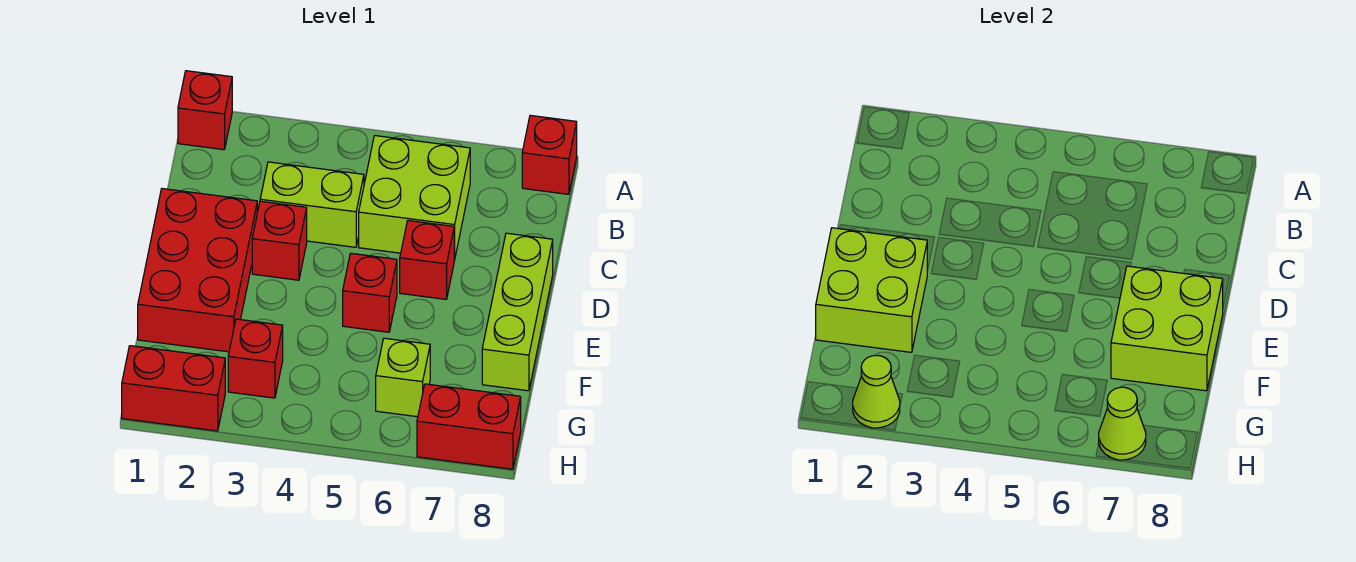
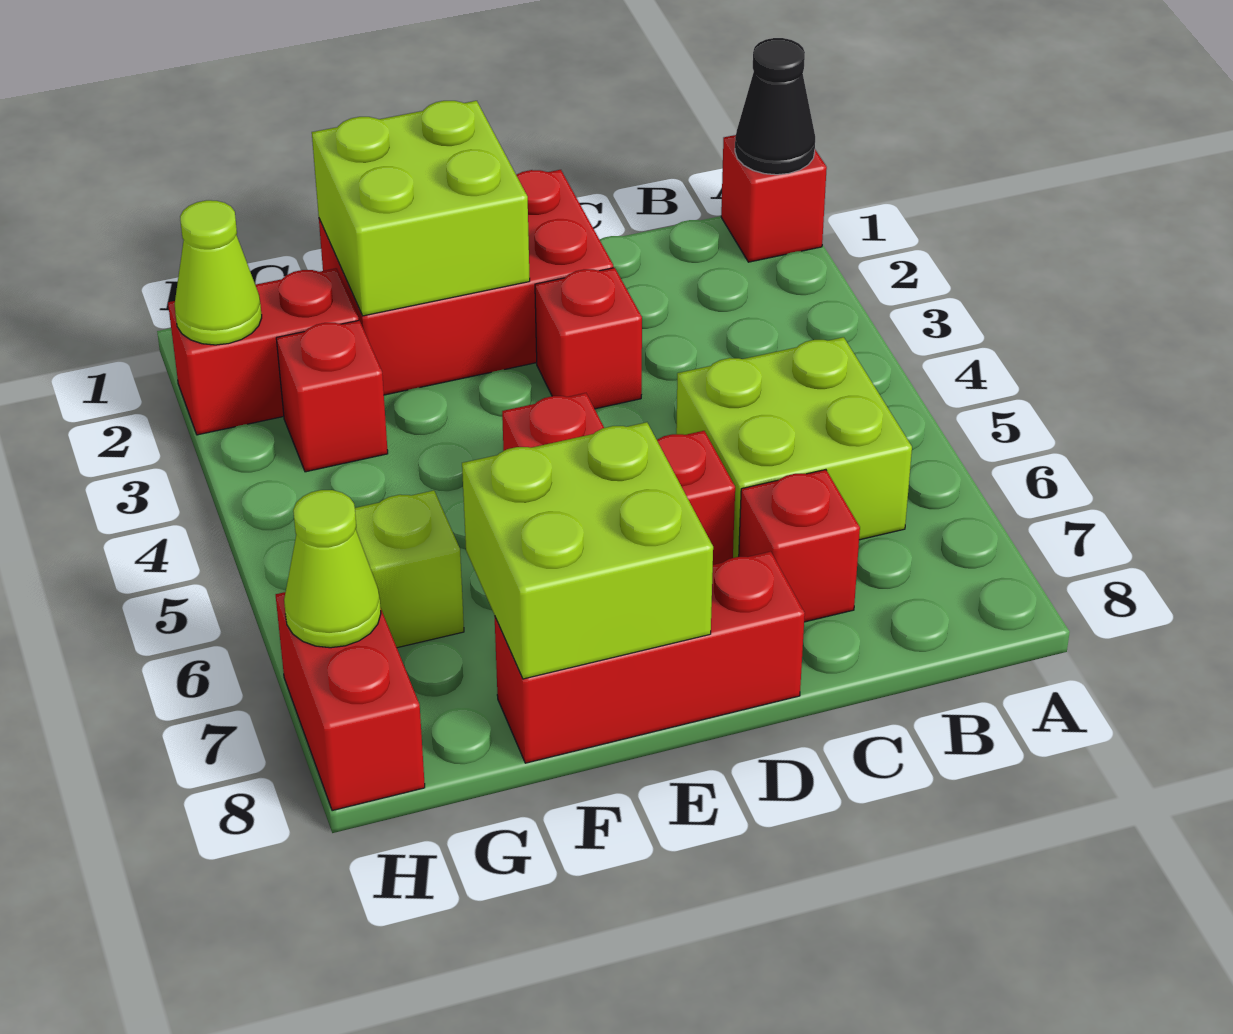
none -> black cone A1 level 2
red brick A8 level 1 -> red brick C7 level 1
lime brick C3:C4 level 1 -> none
lime brick D8:F8 level 1 -> red brick D8:F8 level 1
red brick H1:H2 level 1 -> red brick G2:H2 level 1

